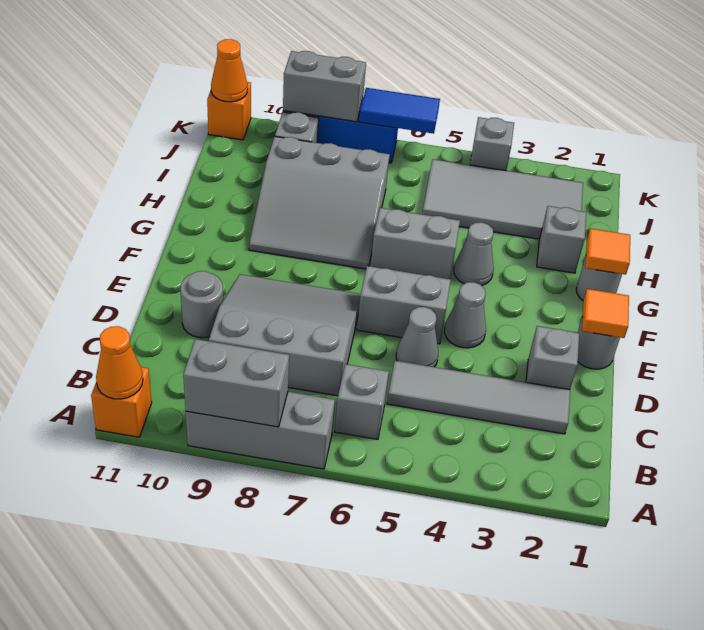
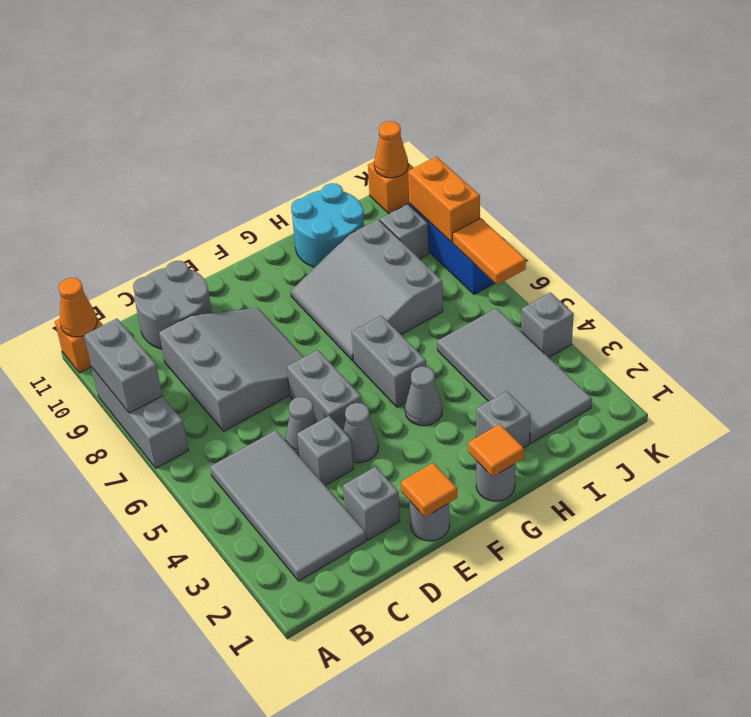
grey brick B6 level 1 -> grey brick D4 level 1
grey tile C2:C5 level 1 -> grey tile B2:C5 level 1
grey round brick D10 level 1 -> grey round brick C10:D11 level 1
none -> cyan round brick H10:I11 level 1
blue tile K6:K7 level 2 -> orange tile K6:K7 level 2
grey brick K8:K9 level 2 -> orange brick K8:K9 level 2

